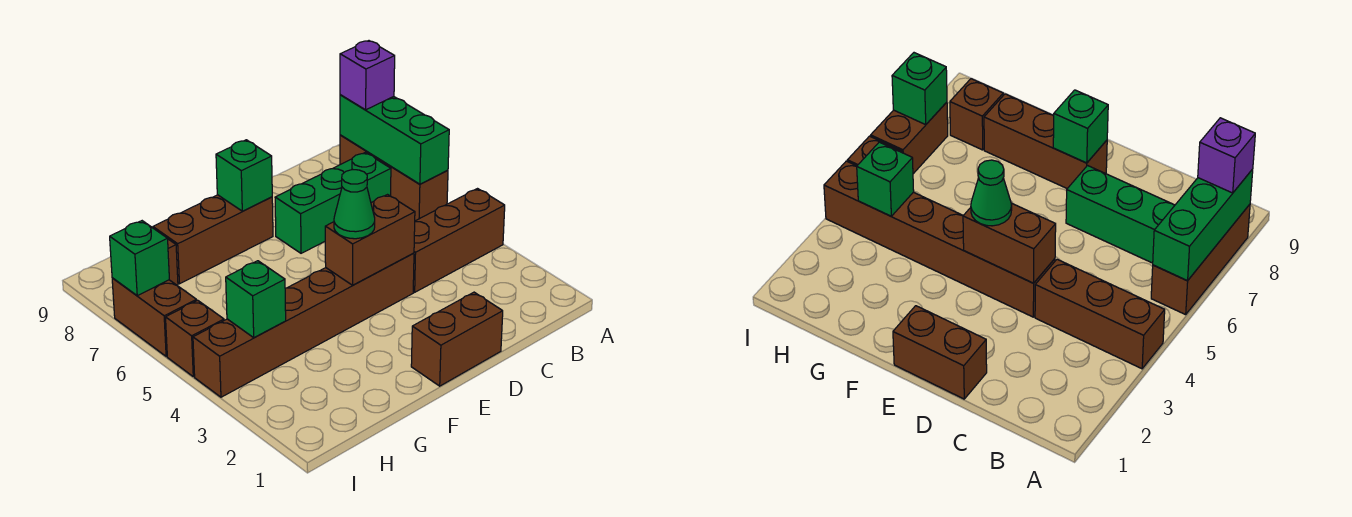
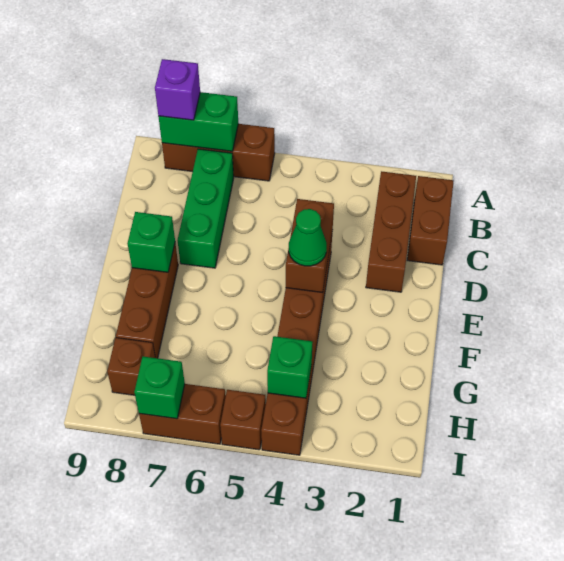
brown brick A4:C4 level 1 -> brown brick B2:D2 level 1
green brick A6:A8 level 2 -> green brick A7:A8 level 2
brown brick D1:E1 level 1 -> brown brick B1:C1 level 1

